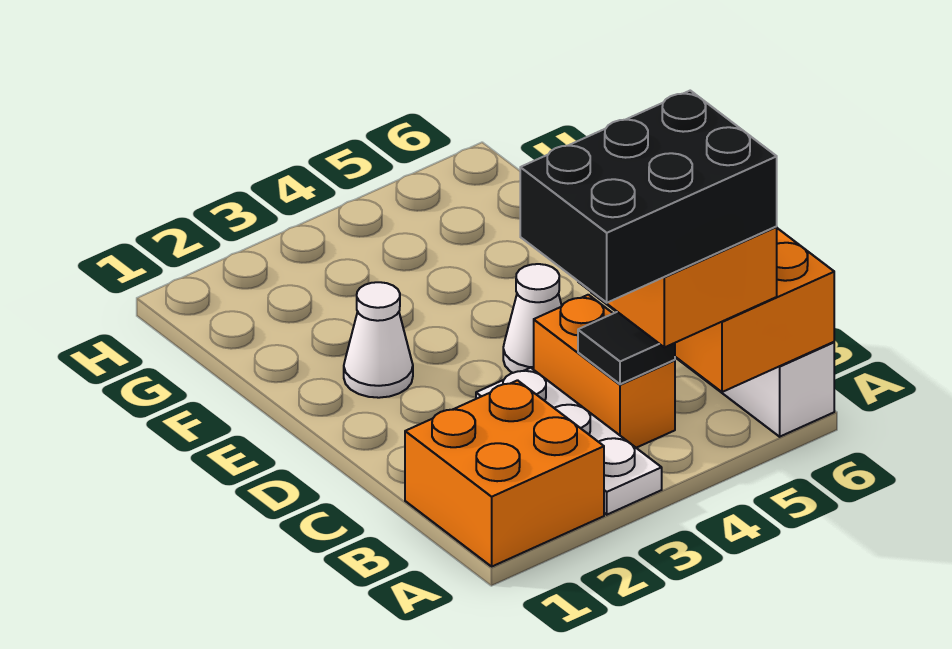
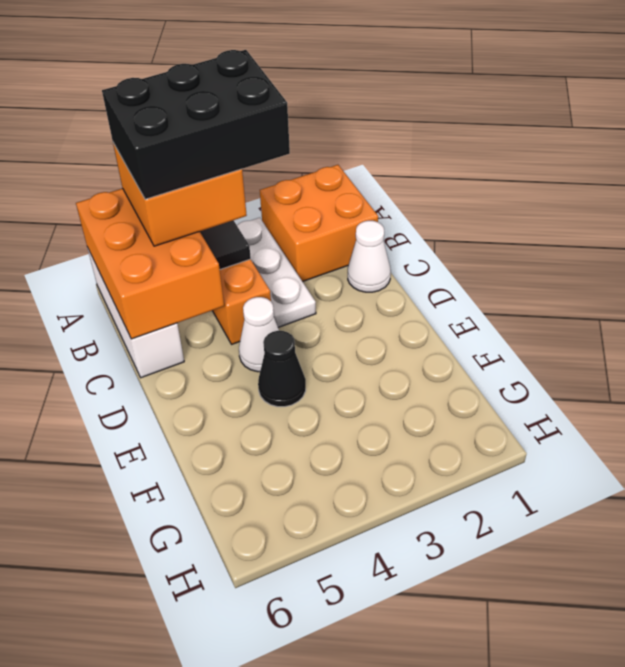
white cone E2 level 1 -> white cone C1 level 1
none -> black cone E4 level 1

